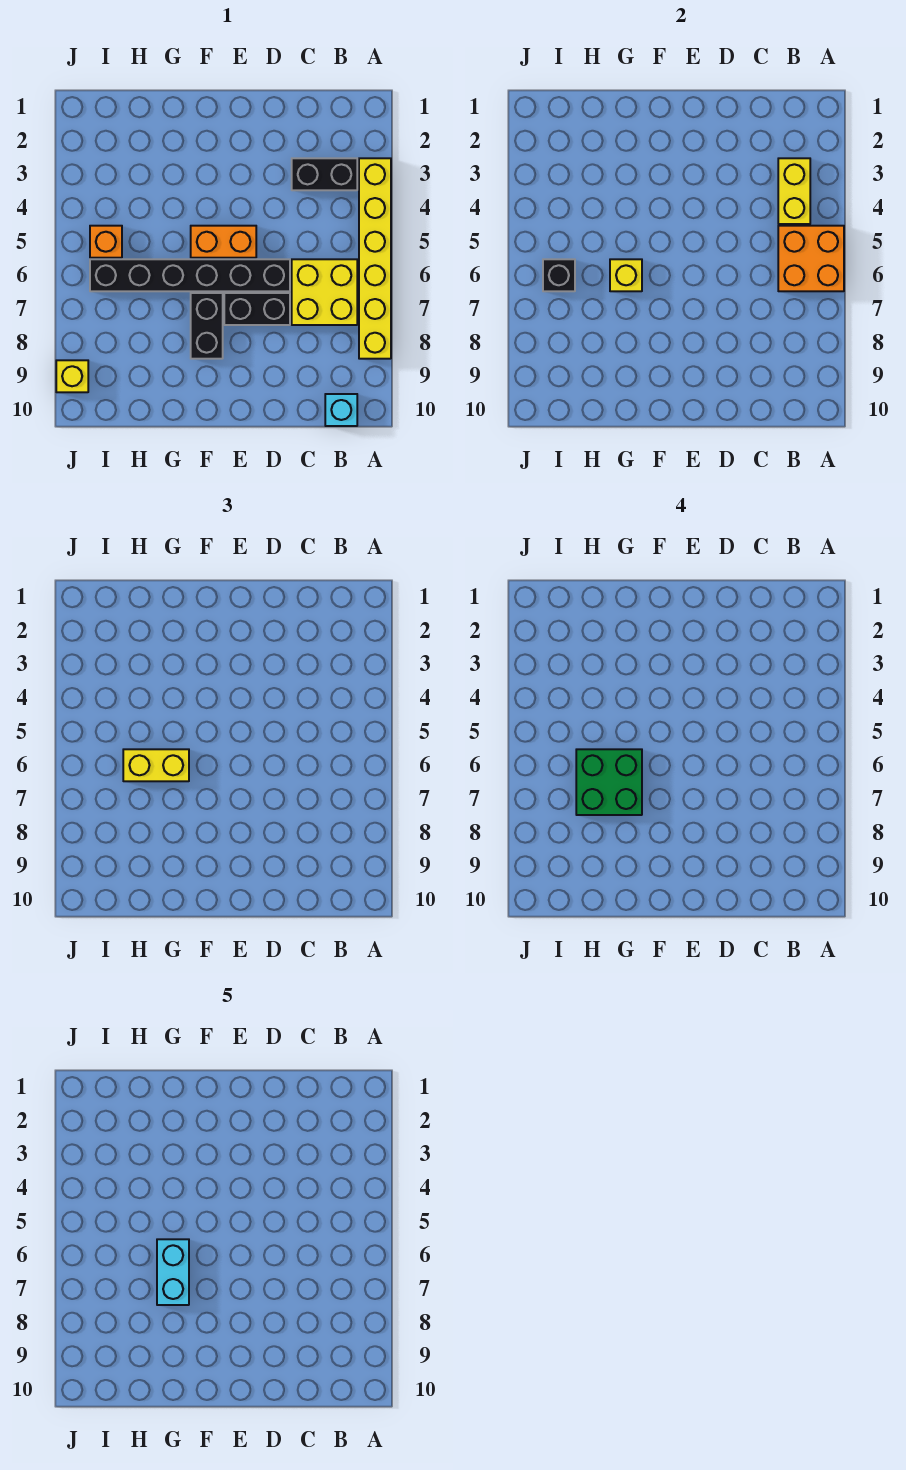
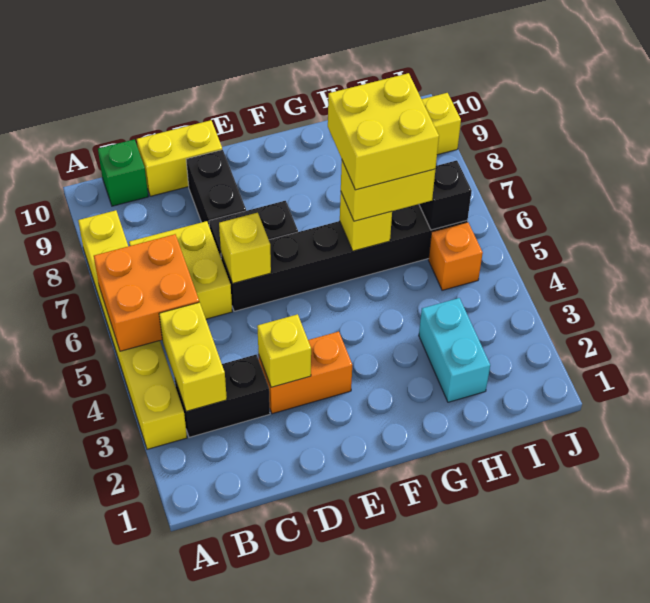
cyan brick B10 level 1 -> green brick B10 level 1
none -> yellow brick C10:D10 level 1
none -> yellow brick D3 level 2
none -> yellow brick D6 level 2
orange brick E5:F5 level 1 -> orange brick D3:E3 level 1
black brick F7:F8 level 1 -> black brick D8:D9 level 1
green brick G6:H7 level 4 -> yellow brick G6:H7 level 4
cyan brick G6:G7 level 5 -> cyan brick H2:H3 level 1

